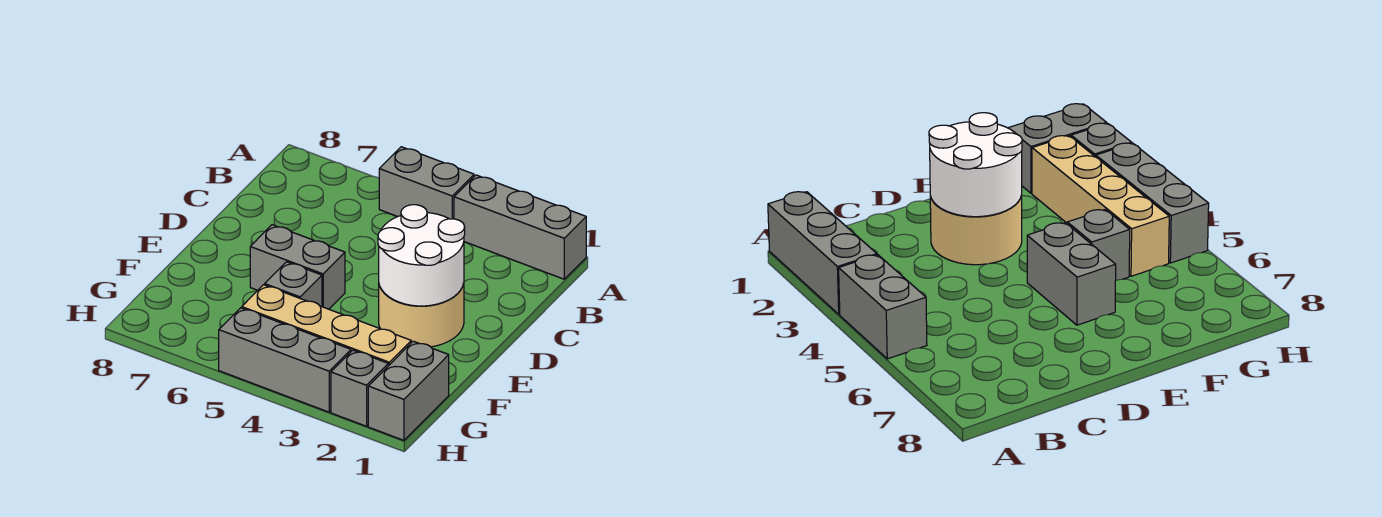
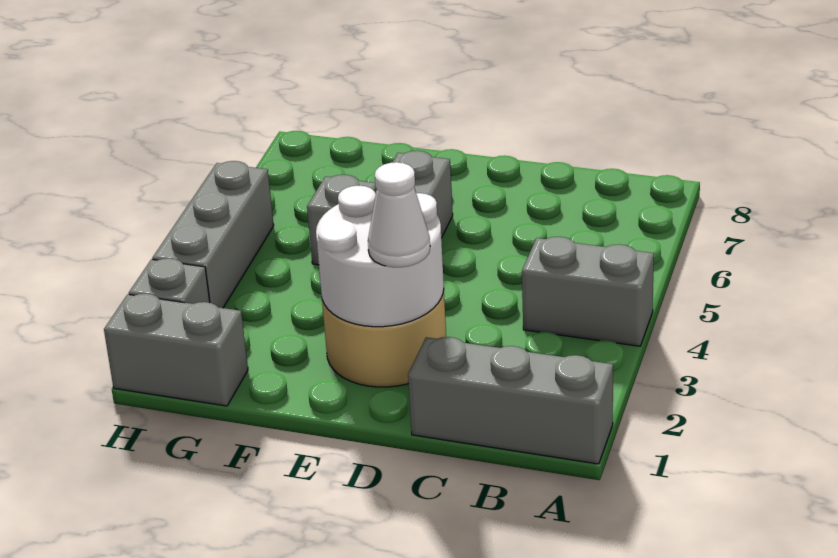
grey brick A1:A3 level 1 -> grey brick A1:C1 level 1
grey brick A4:A5 level 1 -> grey brick A4:B4 level 1
none -> white cone D2 level 3
tan brick G2:G5 level 1 -> none

